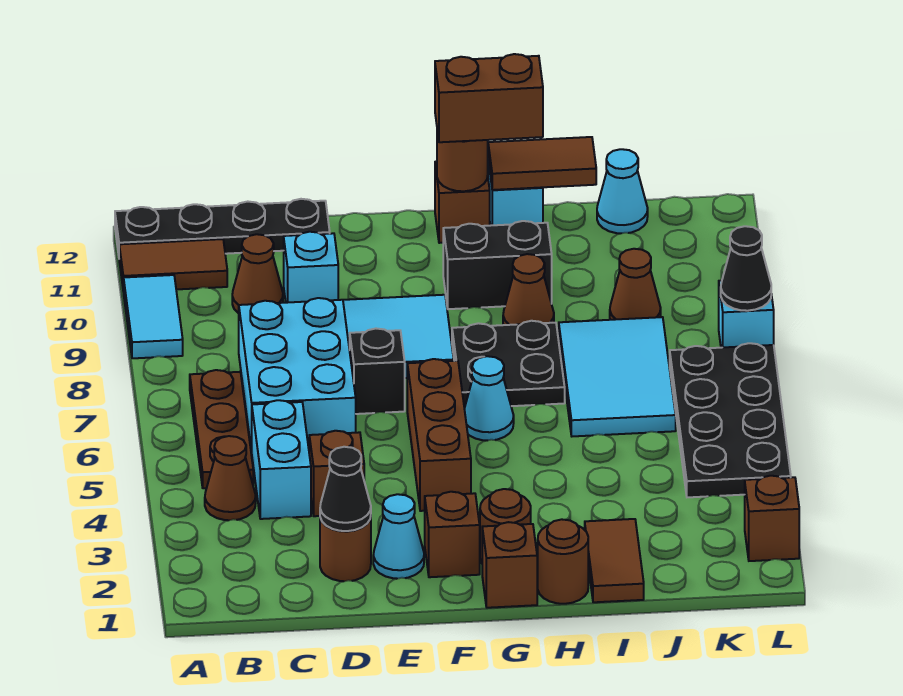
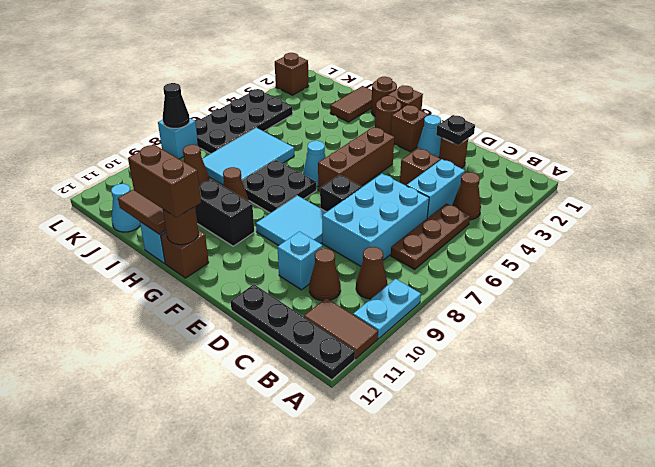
cyan tile A9:A10 level 1 -> cyan plate A9:A10 level 1
none -> brown cone B9 level 1
black cone D2 level 2 -> black plate D2 level 2

